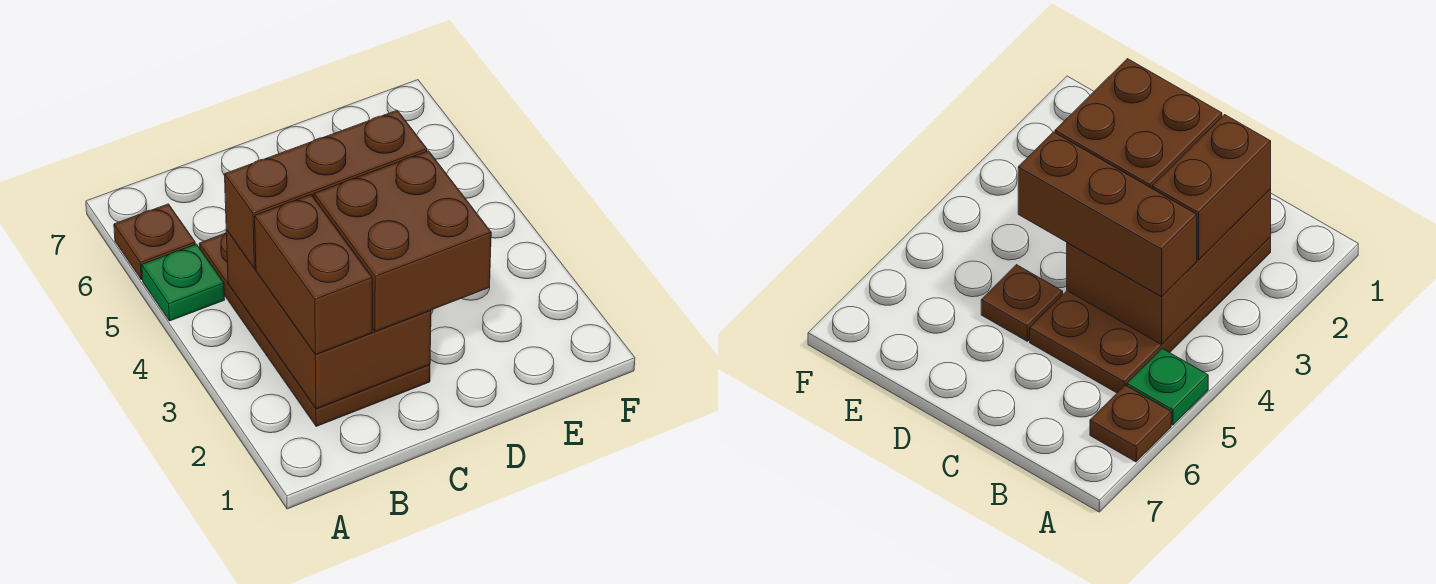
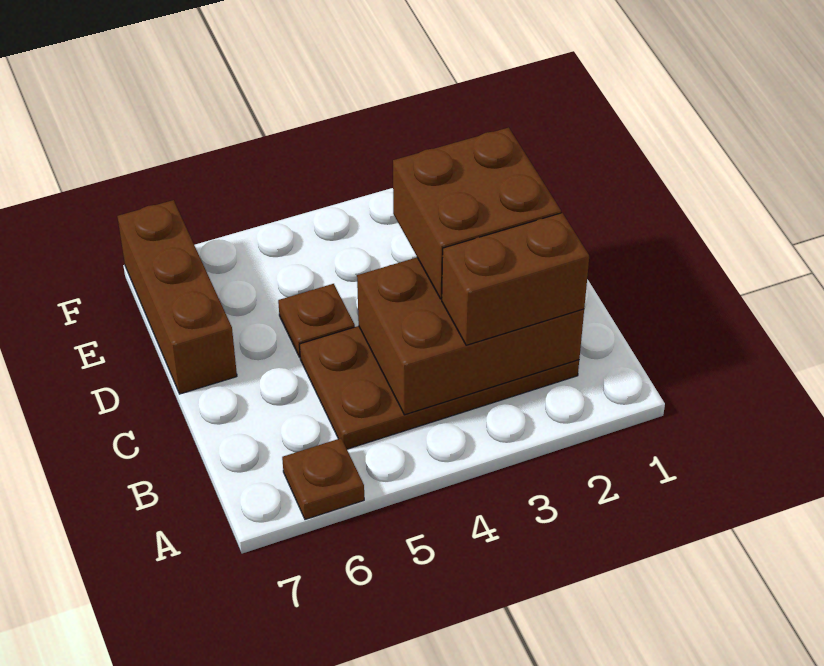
green plate A5 level 1 -> none
brown brick B4:D4 level 3 -> brown brick D7:F7 level 1

